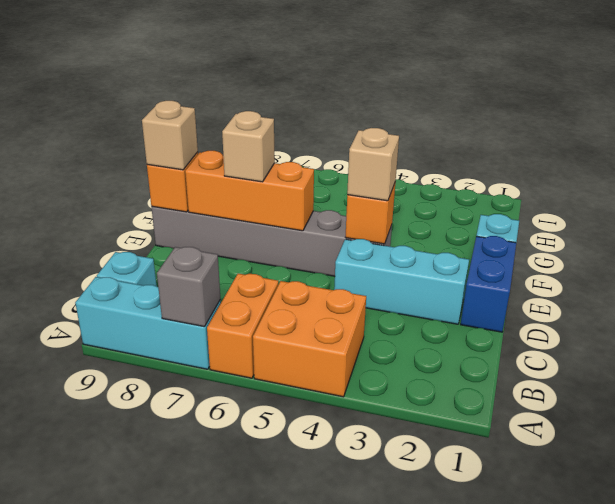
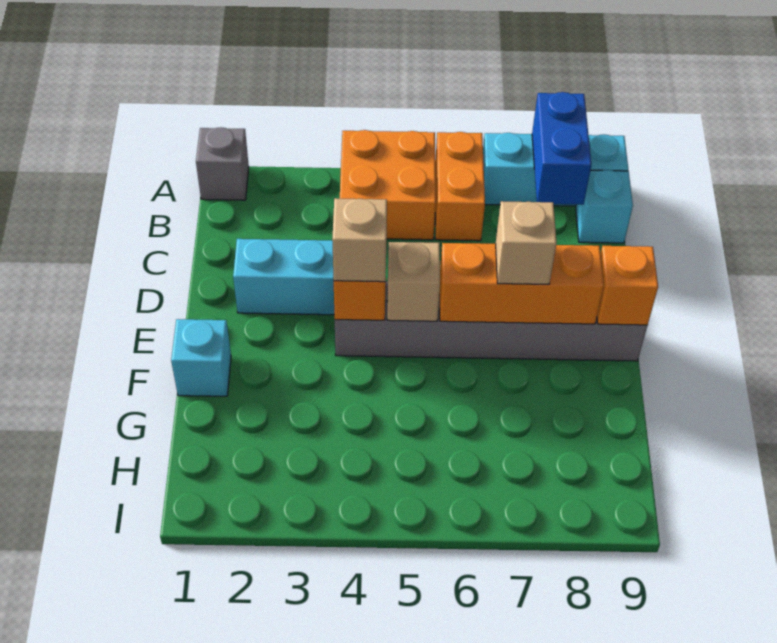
grey brick A7 level 2 -> grey brick A1 level 1
blue brick D1:E1 level 1 -> blue brick A8:B8 level 2
tan brick E9 level 3 -> tan brick E5 level 2

